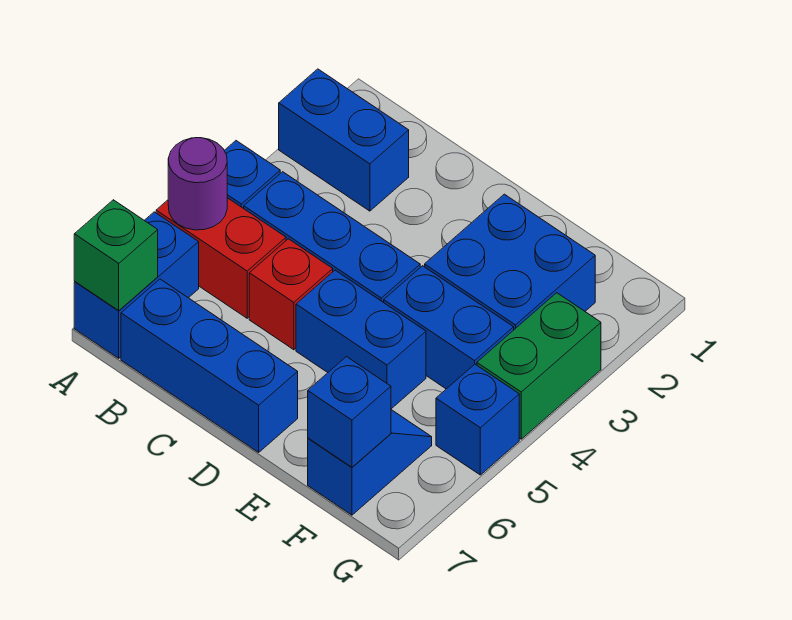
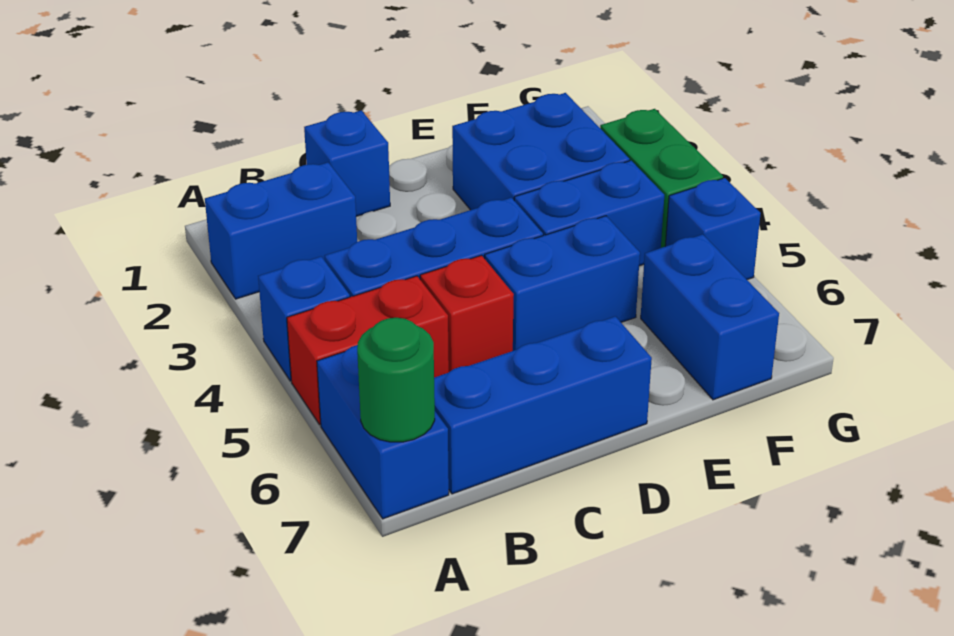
purple round brick A5 level 2 -> none
green brick A7 level 2 -> green round brick A7 level 2
blue slope F6:F7 level 1 top 7 -> blue brick F6:F7 level 1
blue brick F7 level 2 -> blue brick C1 level 1

